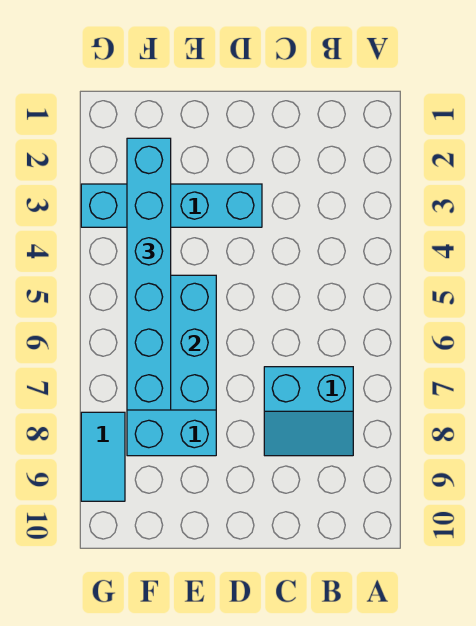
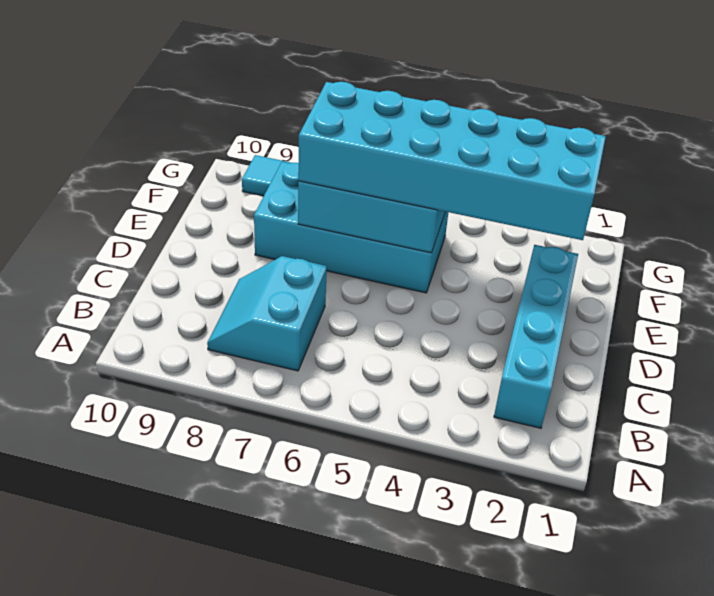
cyan brick D3:G3 level 1 -> cyan brick B2:E2 level 1
cyan brick F2:F7 level 3 -> cyan brick E2:F7 level 3

